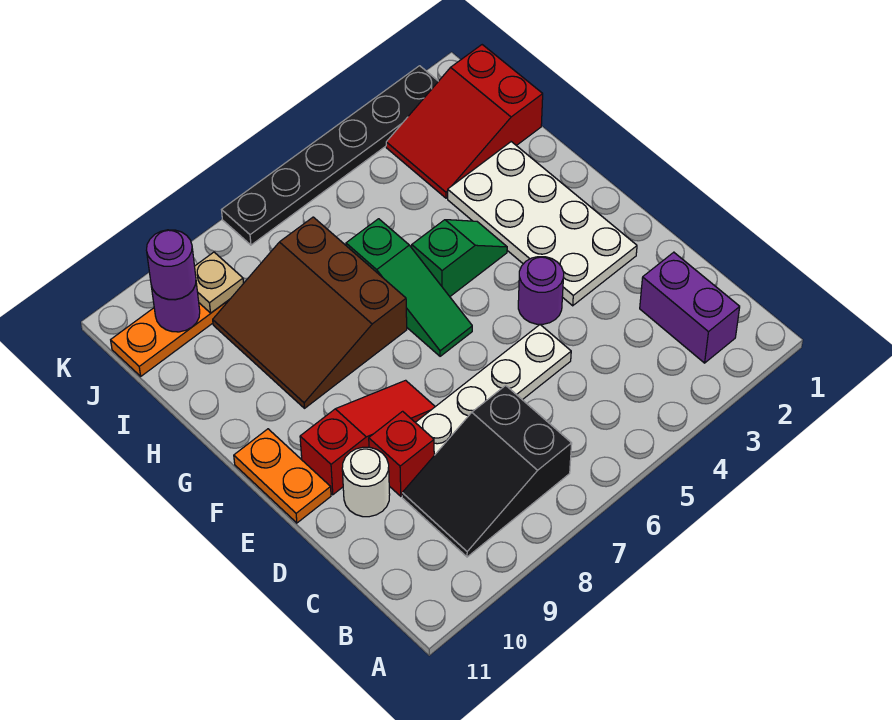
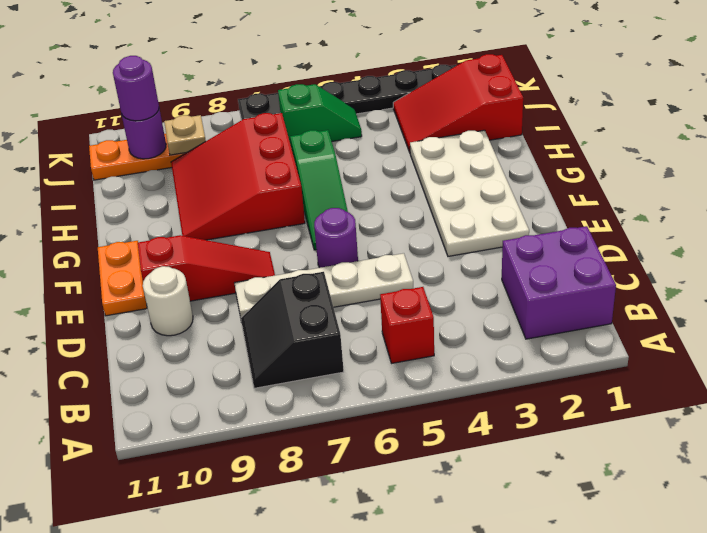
purple brick B2:C2 level 1 -> purple brick B1:C2 level 1
black slope B7:C9 level 1 top 7 -> black slope B7:C8 level 1 top 7
red brick D9 level 1 -> red brick B5 level 1
purple round brick E4 level 1 -> purple round brick E6 level 1
green slope G4:G5 level 1 top 5 -> green slope J5:J6 level 1 top 6
brown slope G7:I9 level 1 top 7 -> red slope G7:I9 level 1 top 7

